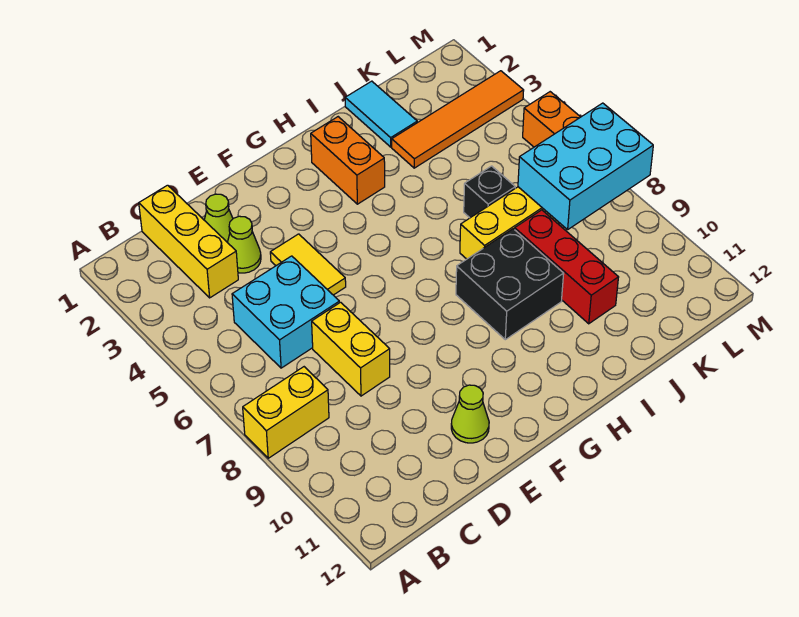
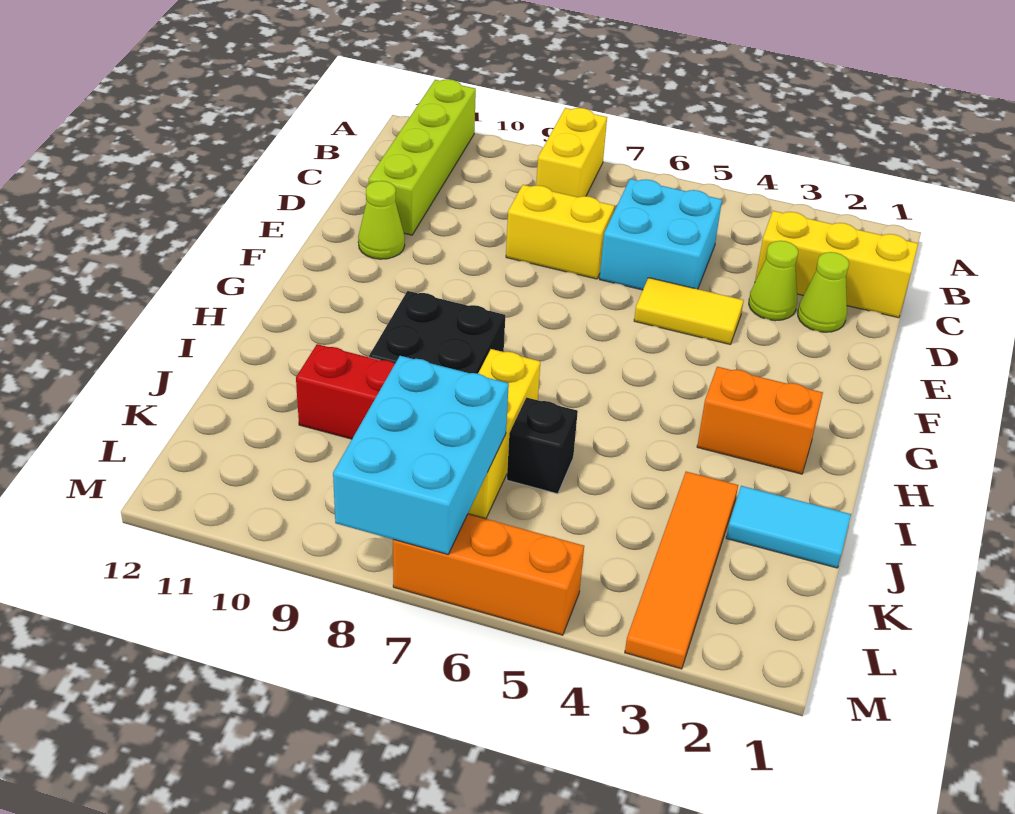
none -> lime brick A11:D11 level 1

